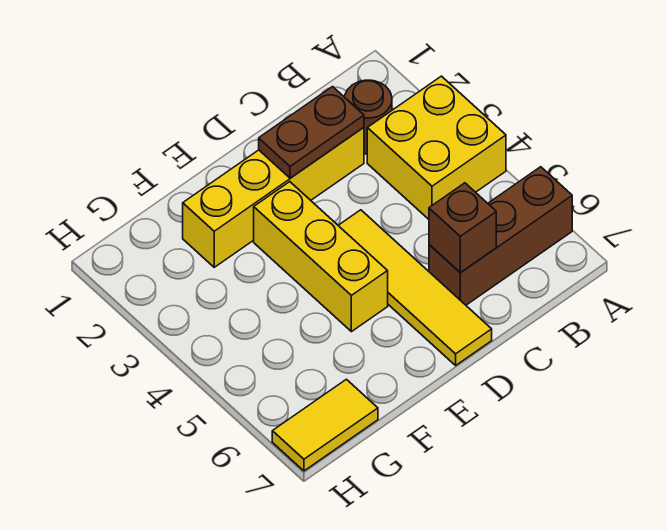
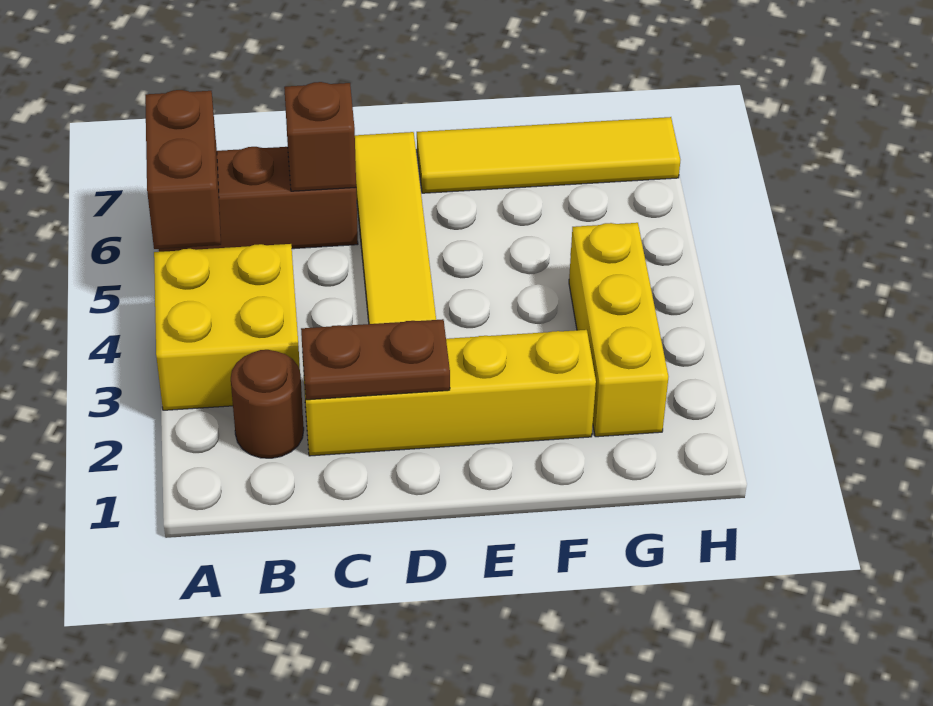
none -> brown brick A5:A6 level 2
yellow brick E3:E5 level 1 -> yellow brick G2:G4 level 1
yellow tile G7:H7 level 1 -> yellow tile E7:H7 level 1

